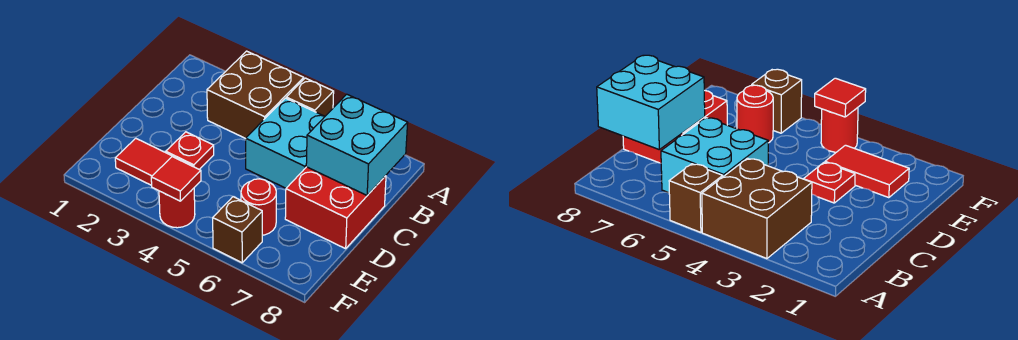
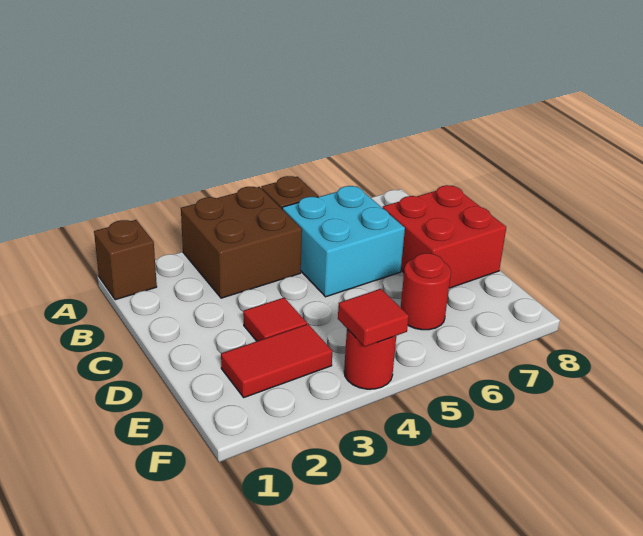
cyan brick B7:C8 level 2 -> none
red plate D3 level 1 -> red tile D3 level 1
brown brick F6 level 1 -> brown brick A1 level 1

